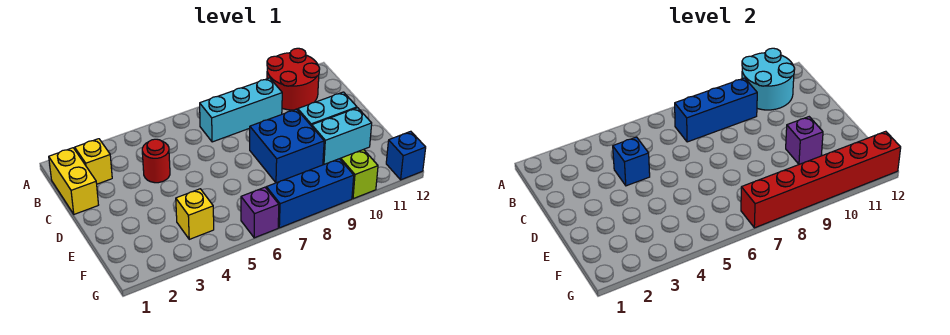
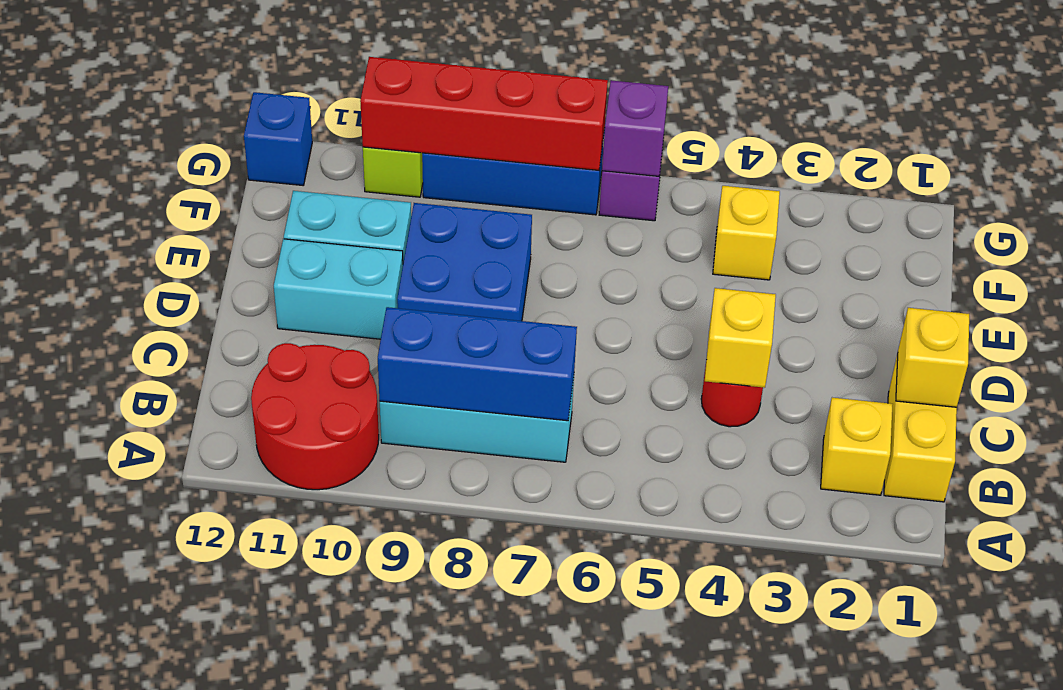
cyan round brick A10:B11 level 2 -> none
none -> yellow brick C1 level 2
blue brick C4 level 2 -> yellow brick C4 level 2
purple brick E10 level 2 -> purple brick G6 level 2
red brick G7:G12 level 2 -> red brick G7:G10 level 2

